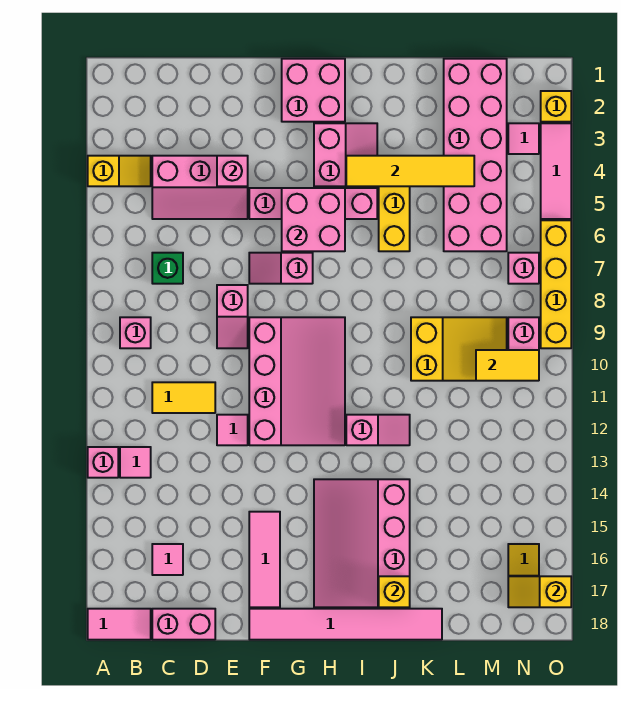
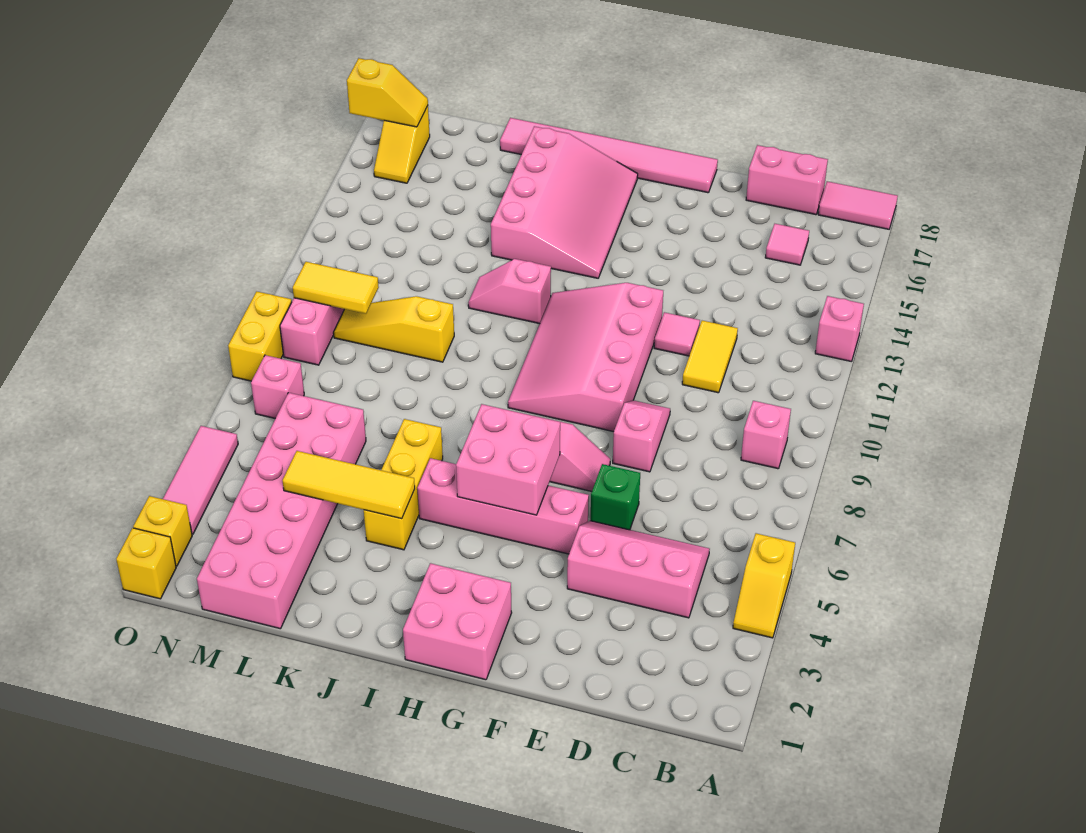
yellow slope A4:B4 level 1 top A -> yellow slope A4:A5 level 1 top 5
pink tile B13 level 1 -> none
green brick C7 level 1 -> green brick E6 level 1
yellow tile C11:D11 level 1 -> yellow tile D11:D12 level 1
pink brick E4 level 2 -> none
pink tile F15:F17 level 1 -> none
pink slope H3:I4 level 1 top H -> none
yellow tile I4:L4 level 2 -> yellow tile J4:L4 level 2
yellow brick J17 level 2 -> yellow brick O1 level 1
yellow slope K9:M10 level 1 top K -> yellow slope K10:M10 level 1 top K
pink tile N3 level 1 -> none
yellow brick O6:O9 level 1 -> yellow brick O8:O9 level 1

